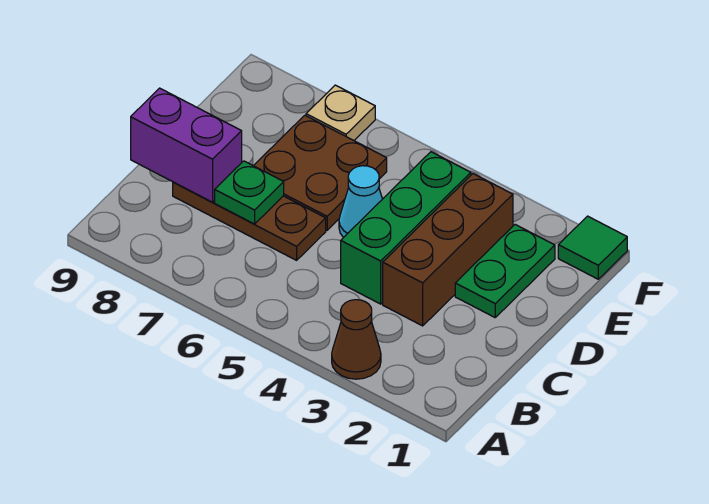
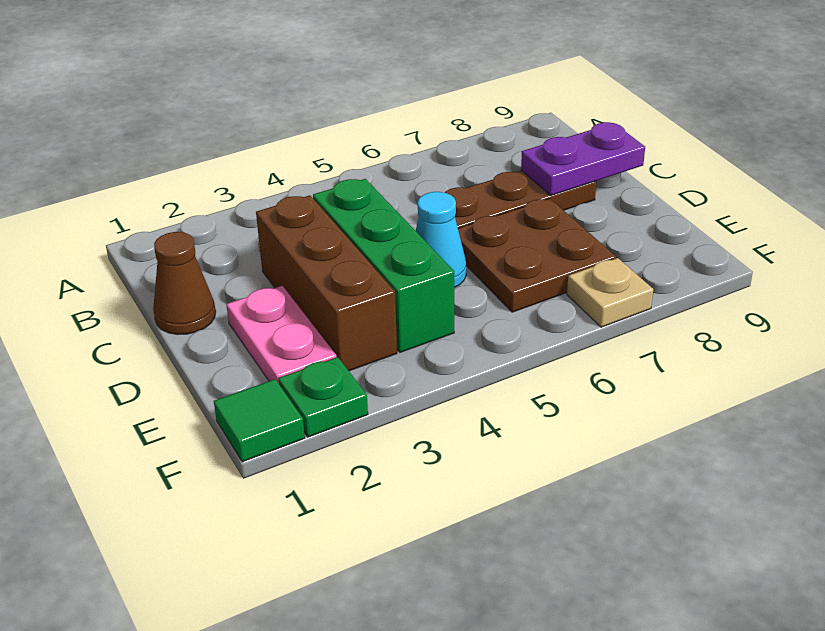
brown cone A3 level 1 -> brown cone C1 level 1
green plate C7 level 2 -> green plate F2 level 1
purple brick C8:C9 level 2 -> purple plate C8:C9 level 2
green plate D2:E2 level 1 -> pink plate D2:E2 level 1

